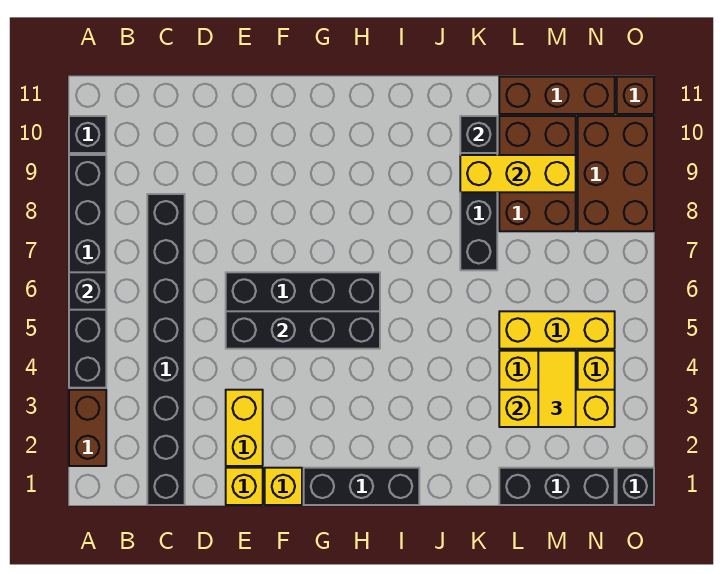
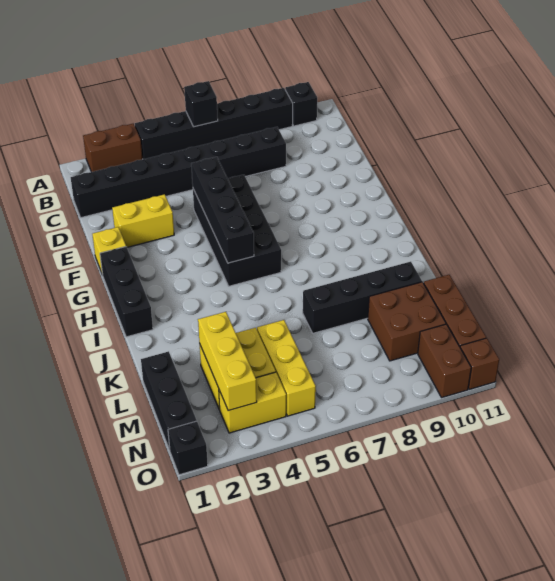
yellow brick E1 level 1 -> none
yellow brick K9:M9 level 2 -> none
black brick K10 level 2 -> none
brown brick L8:M10 level 1 -> brown brick L9:M10 level 1
yellow tile M3:M4 level 3 -> none
brown brick N8:O10 level 1 -> brown brick N10:O10 level 1

